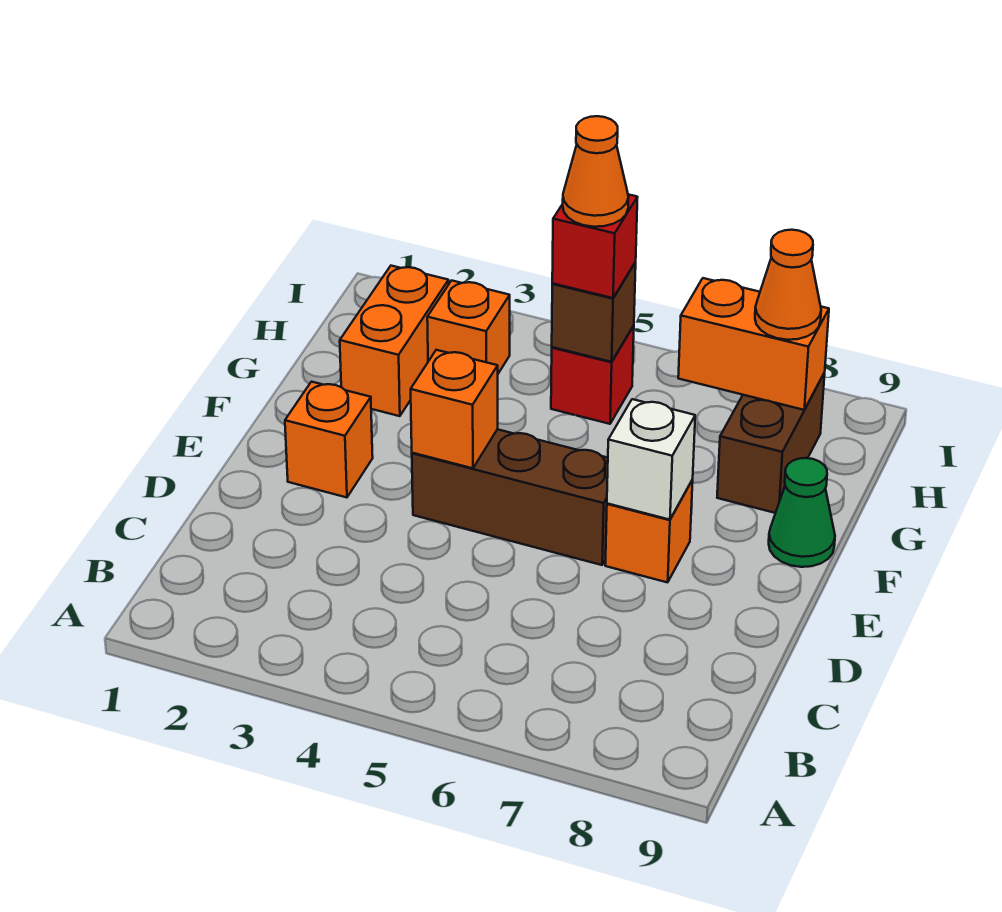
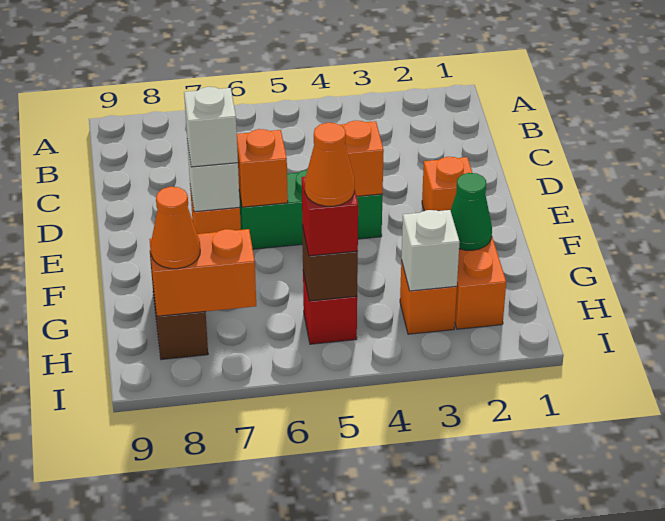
brown brick E4:E6 level 1 -> green brick E4:E6 level 1
none -> orange brick E6 level 2
none -> white brick E7 level 3
green cone F9 level 1 -> green cone G2 level 2
none -> white brick H3 level 2

